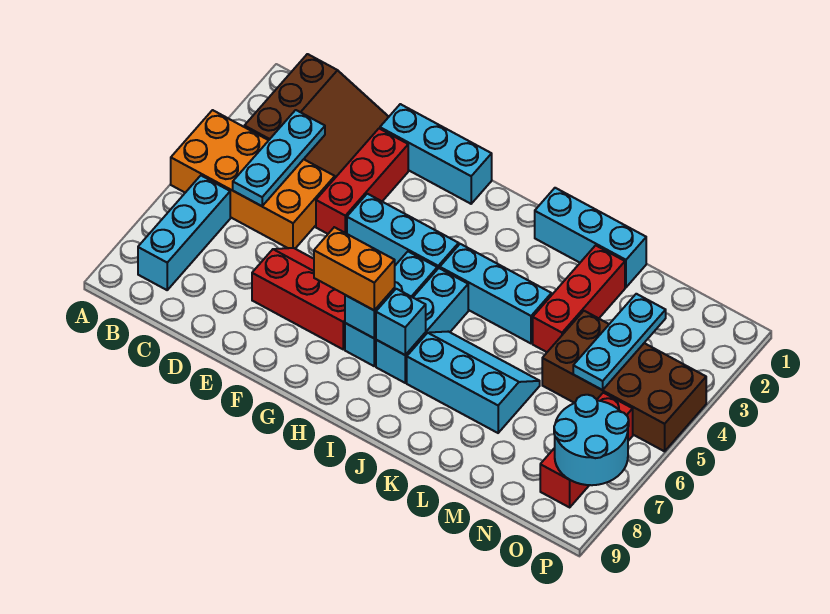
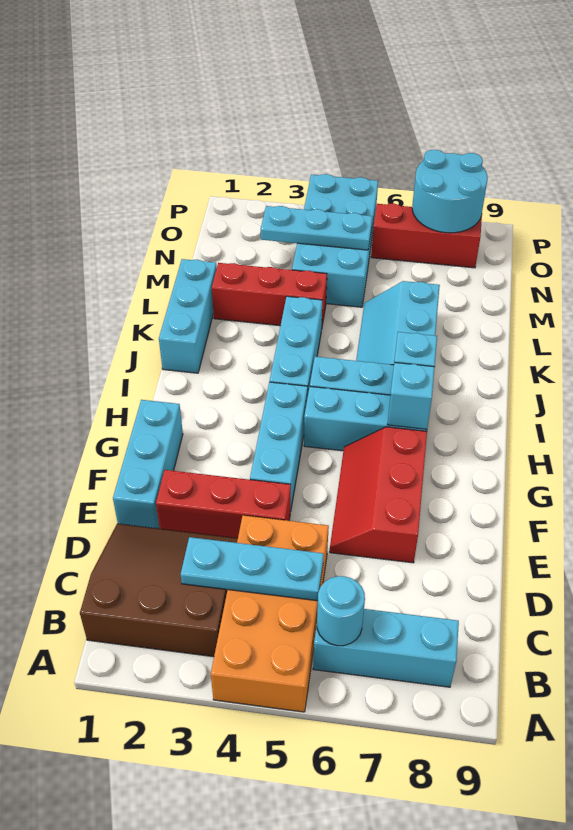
none -> cyan round brick B6 level 2
orange brick G7:H7 level 3 -> none
brown brick M4:P5 level 1 -> cyan brick M4:P5 level 1

